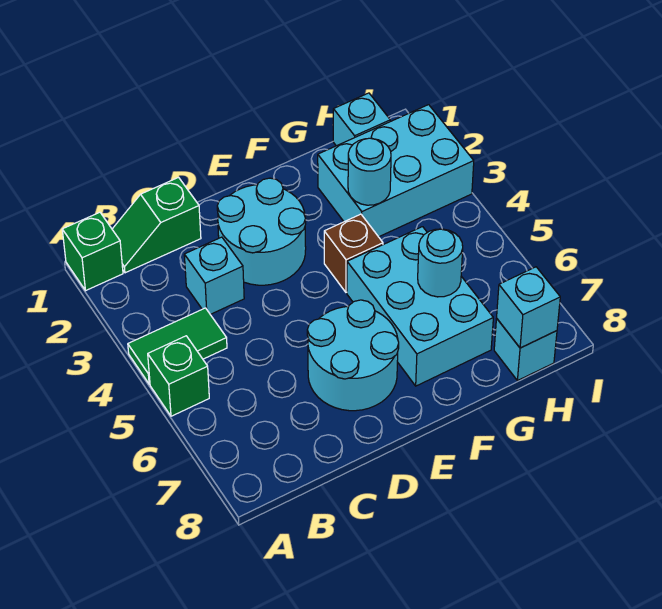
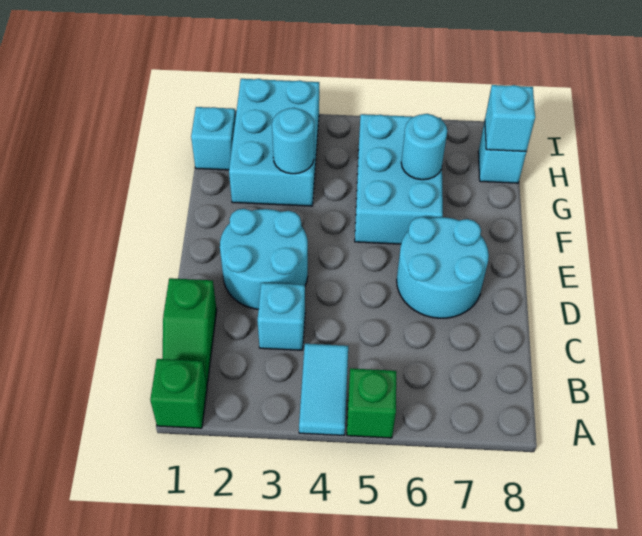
green tile A4:B4 level 1 -> cyan tile A4:B4 level 1
brown brick F4 level 1 -> none
cyan brick F5:G7 level 1 -> cyan brick F5:H6 level 1

